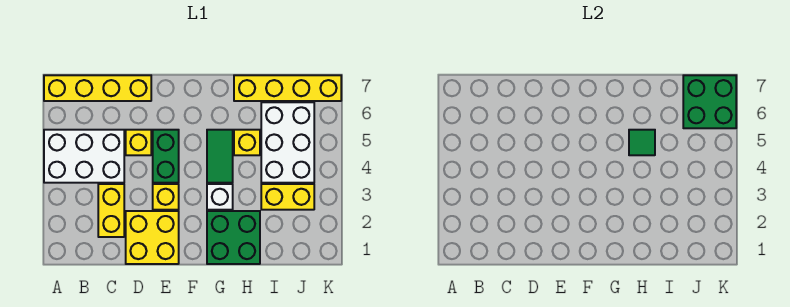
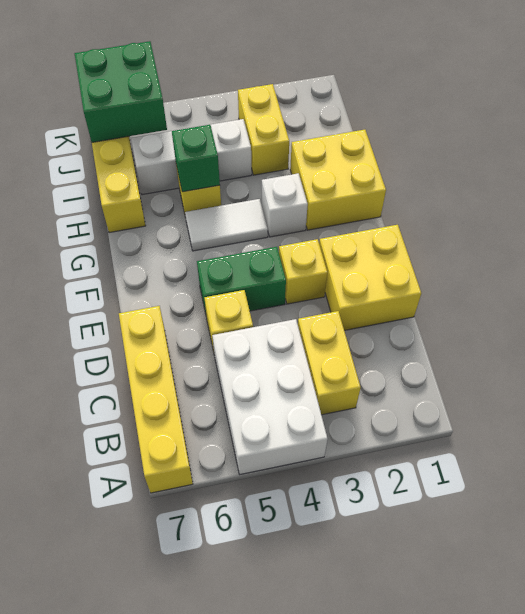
yellow brick C2:C3 level 1 -> yellow brick B3:C3 level 1
green brick G1:H2 level 1 -> yellow brick G1:H2 level 1
green tile G4:G5 level 1 -> white tile G4:G5 level 1
green tile H5 level 2 -> green brick H5 level 2
white brick I4:J6 level 1 -> white brick I4:I6 level 1

